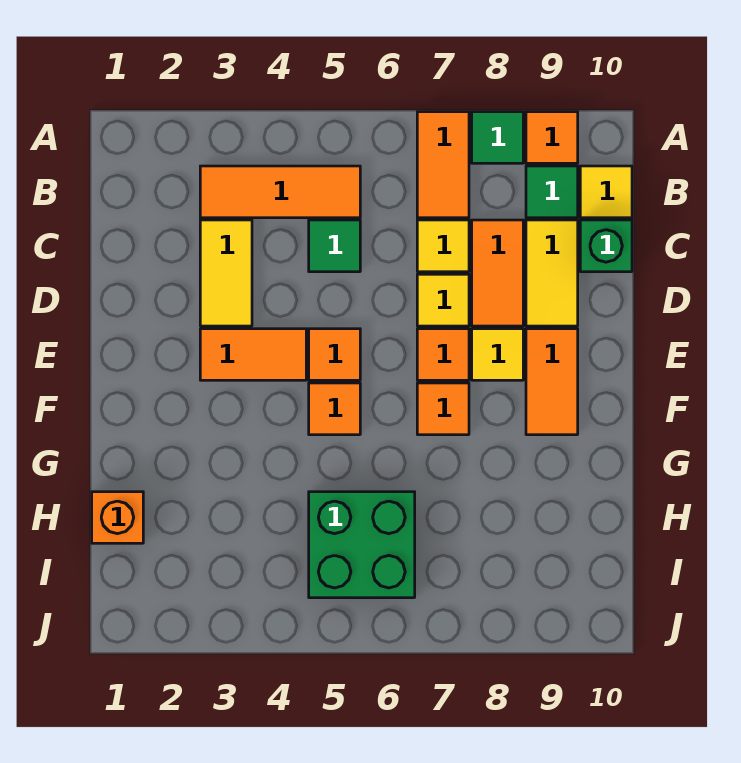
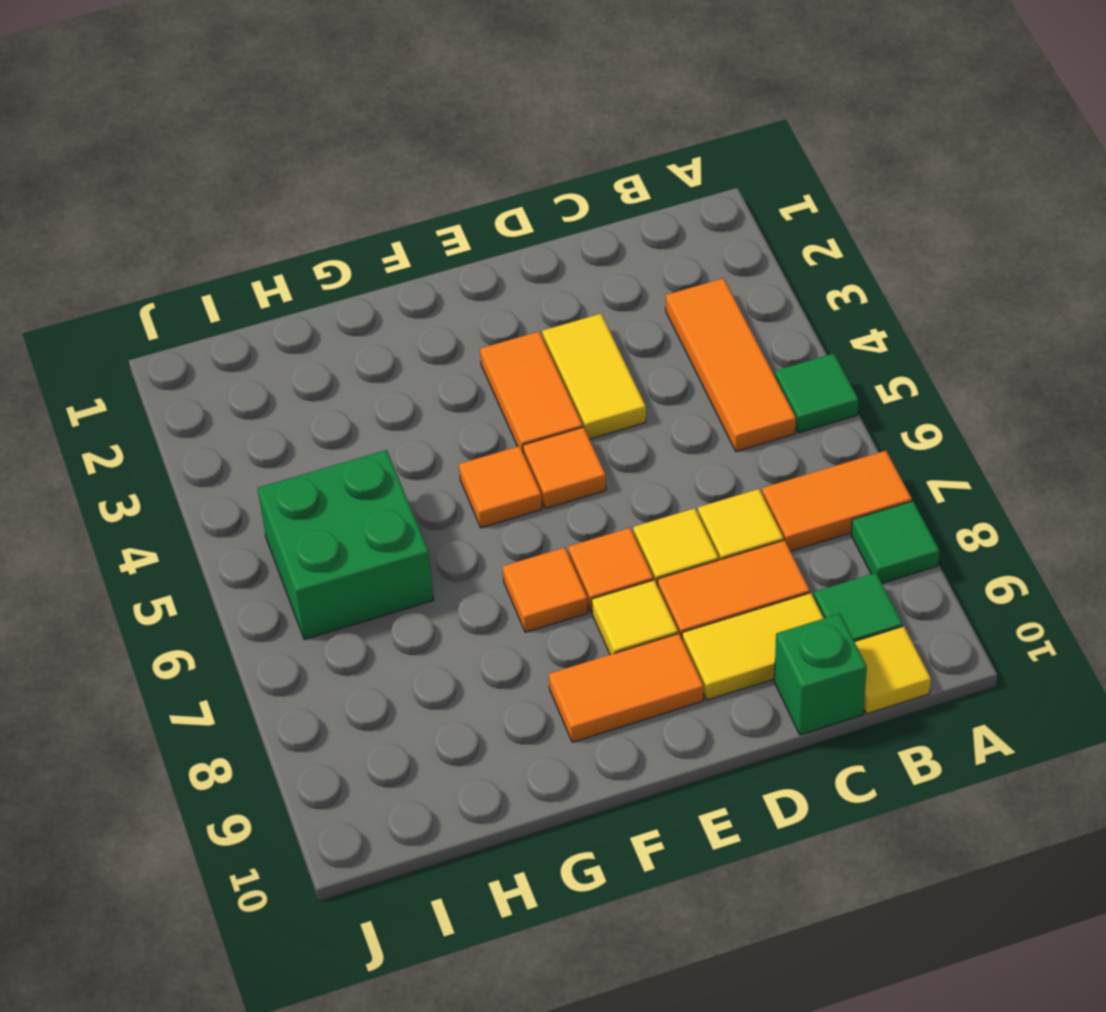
orange tile A9 level 1 -> none
yellow tile C3:D3 level 1 -> yellow tile D3:D4 level 1
green tile C5 level 1 -> green tile A5 level 1
orange brick H1 level 1 -> none

